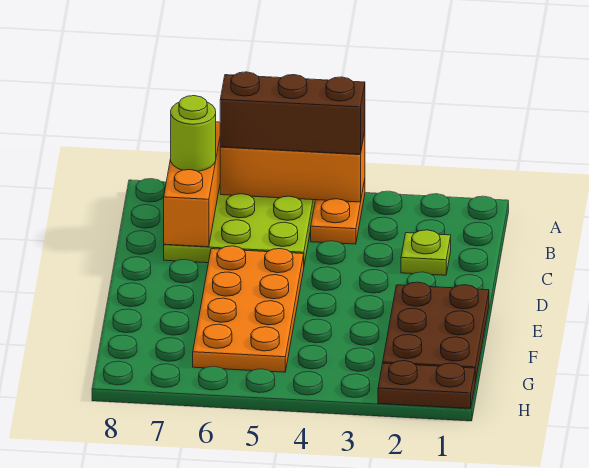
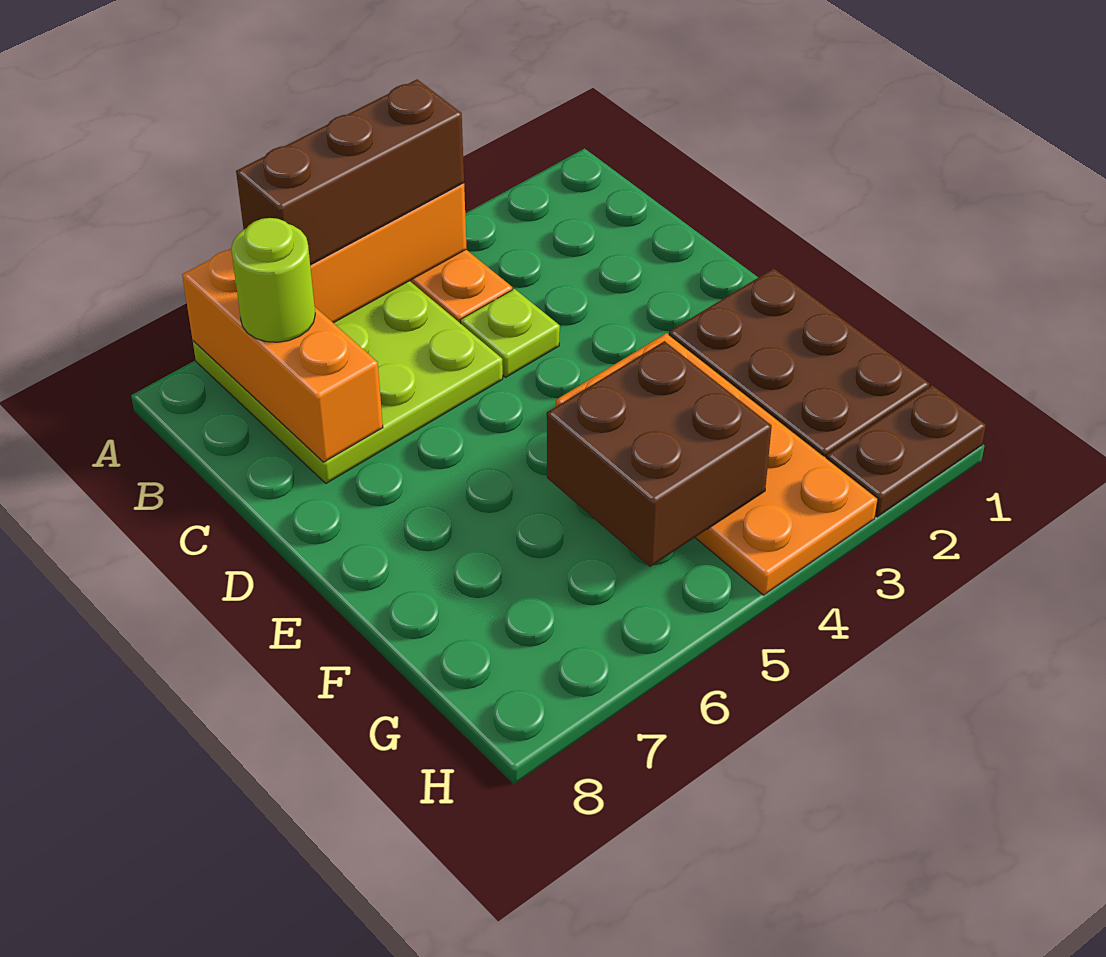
lime plate C2 level 1 -> lime plate C4 level 1
orange plate D5:G6 level 1 -> orange plate E3:H4 level 1
none -> brown brick F4:G5 level 2

